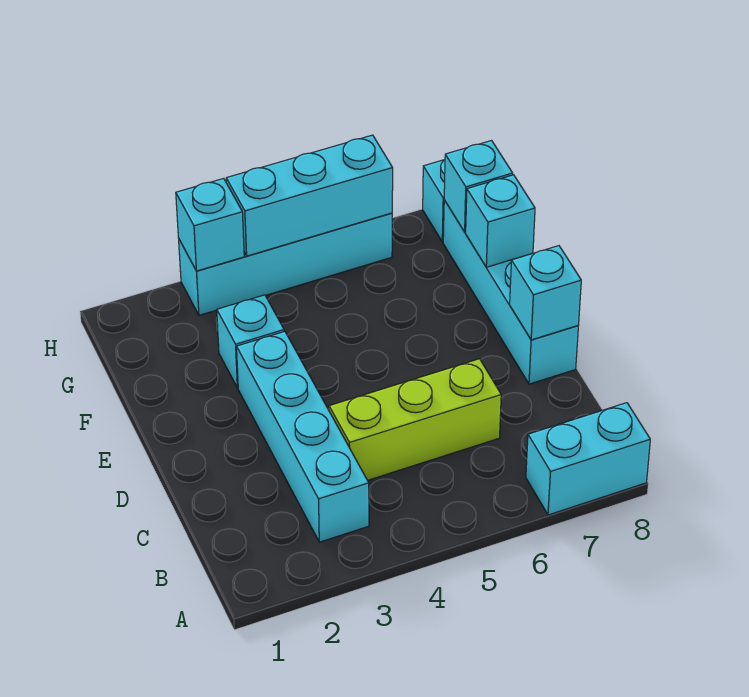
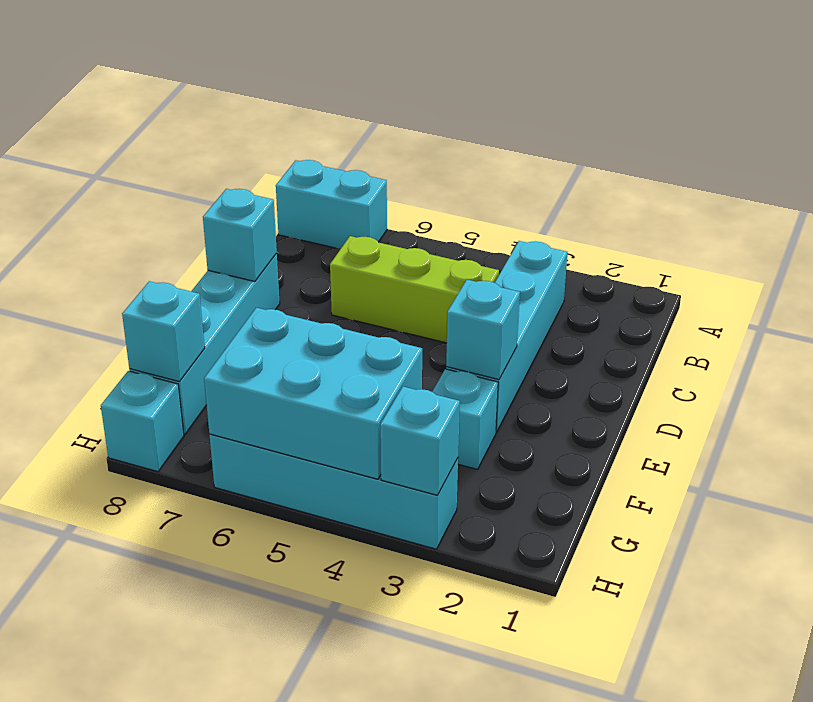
cyan brick F8 level 2 -> cyan brick E3 level 2
cyan brick H4:H6 level 2 -> cyan brick G4:H6 level 2

